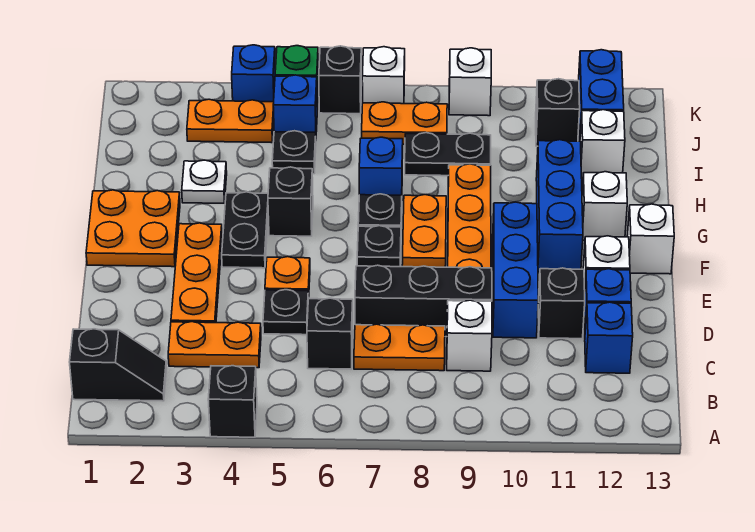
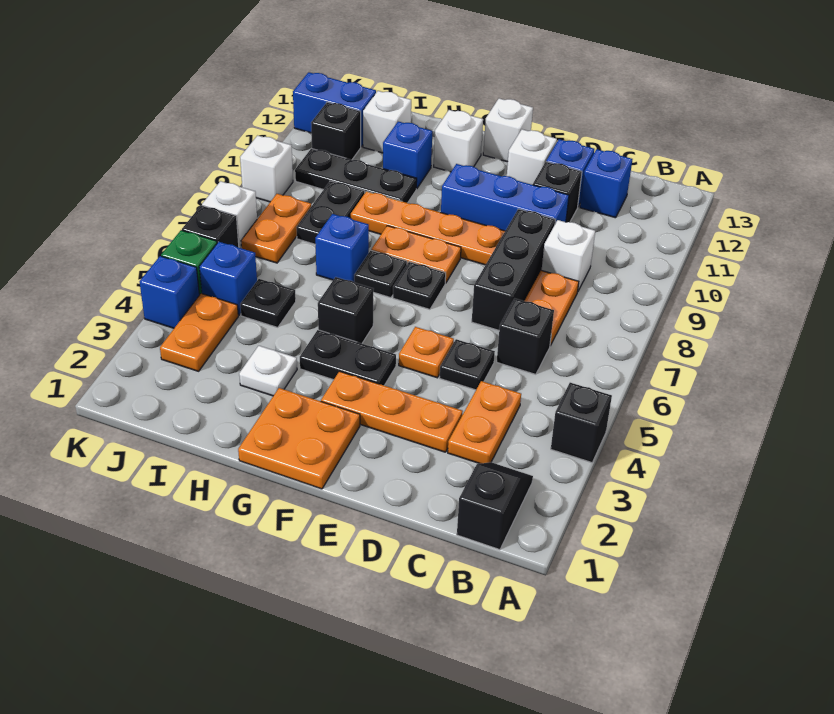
blue brick F11:H11 level 1 -> blue brick H11 level 1
none -> black plate H10:J10 level 1

